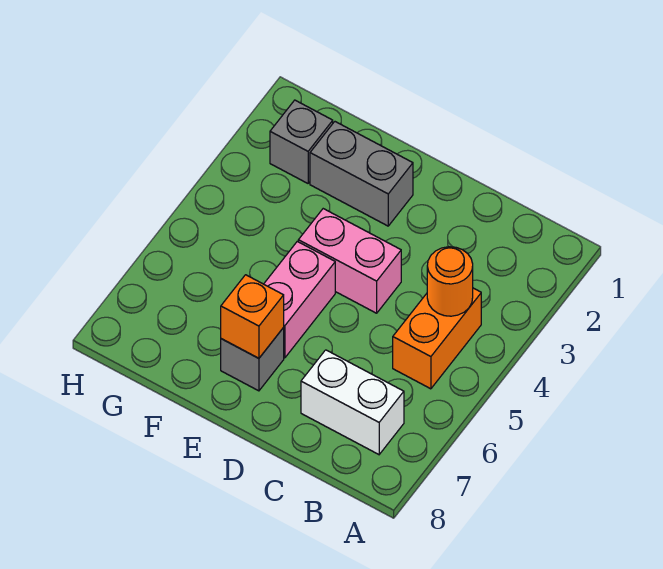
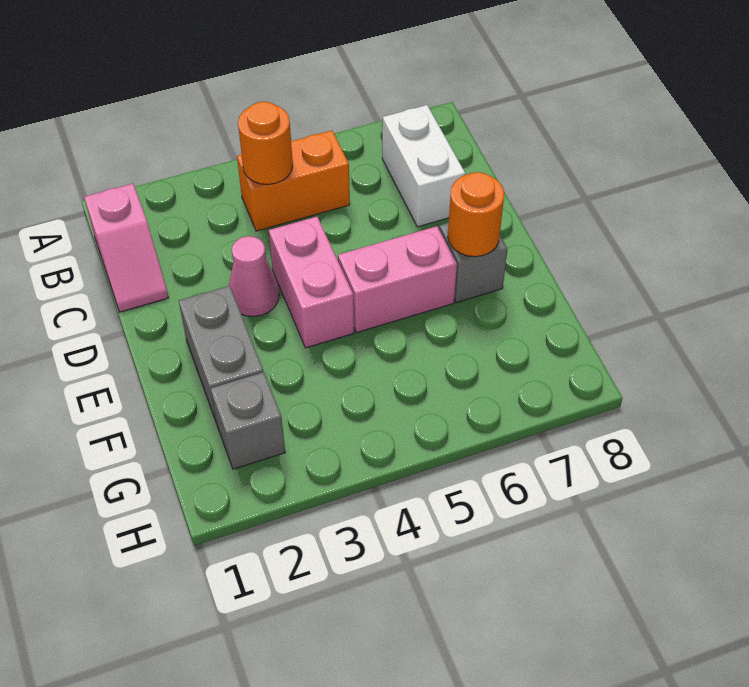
none -> pink slope B1:C1 level 1 top B
none -> pink cone D3 level 1
orange brick E7 level 2 -> orange round brick E7 level 2

